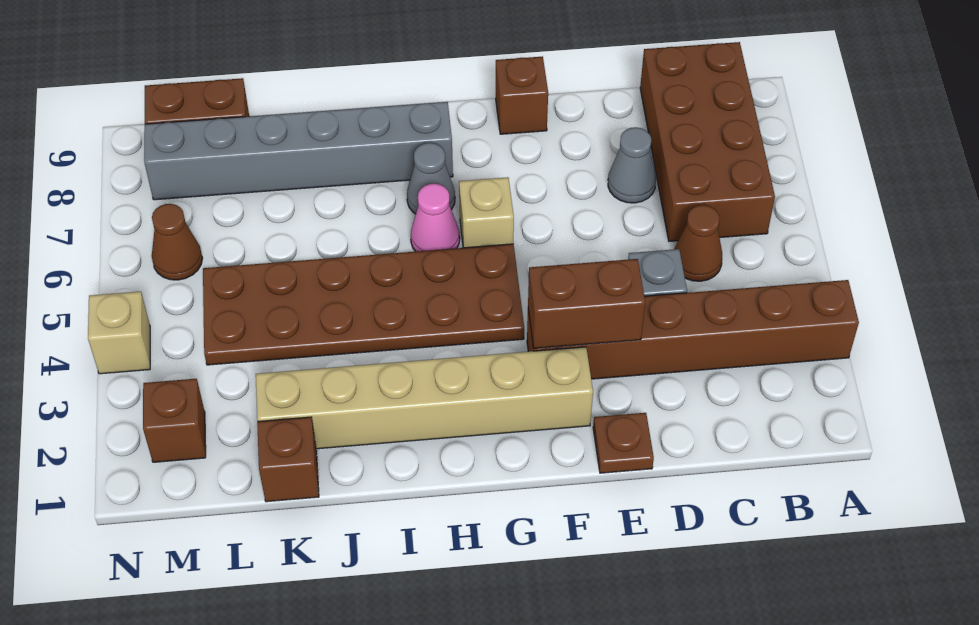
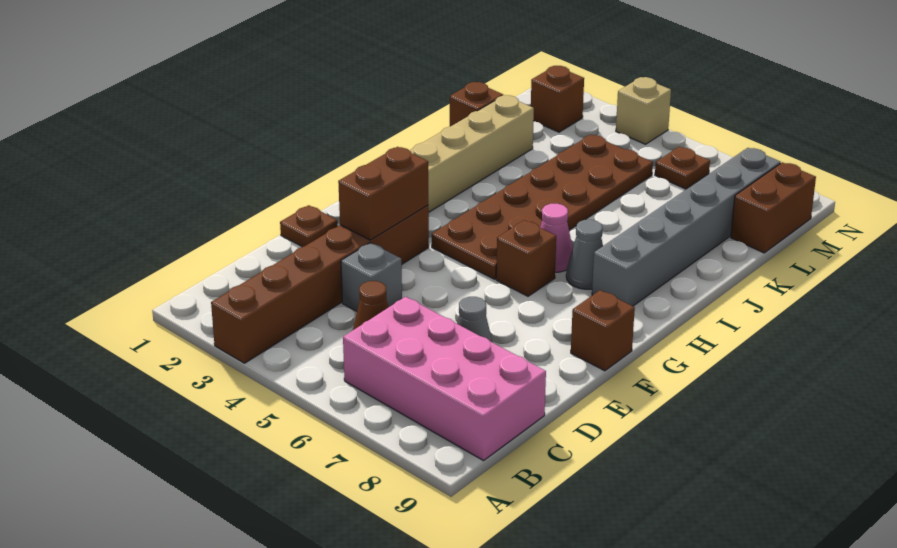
brown brick B6:C9 level 1 -> pink brick B6:C9 level 1
tan brick G6 level 1 -> brown brick G6 level 1
brown cone M6 level 1 -> brown plate M6 level 1

